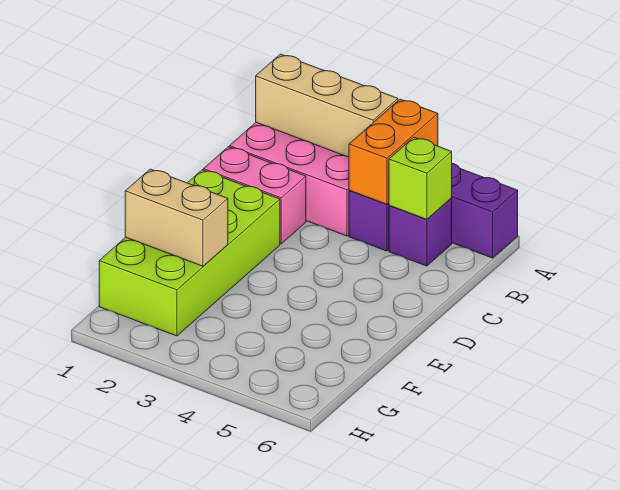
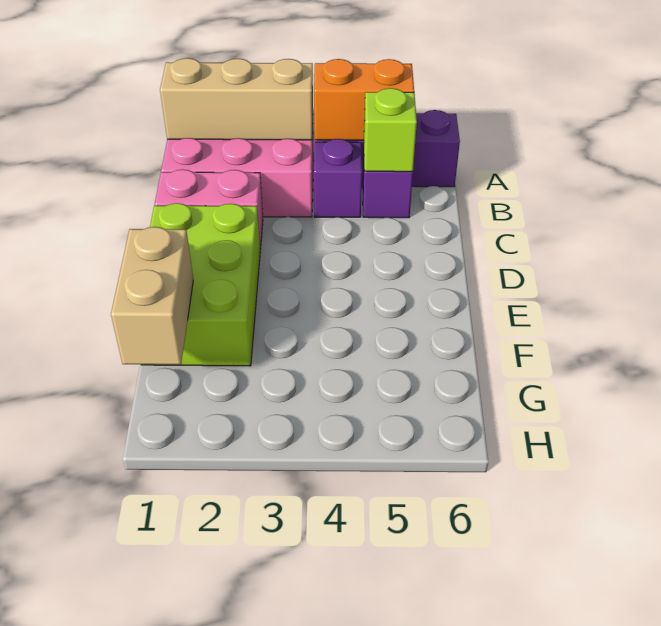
orange brick A4:B4 level 2 -> orange brick A4:A5 level 2
lime brick D1:G2 level 1 -> lime brick D1:F2 level 1
tan brick F1:F2 level 2 -> tan brick F1:G1 level 2

